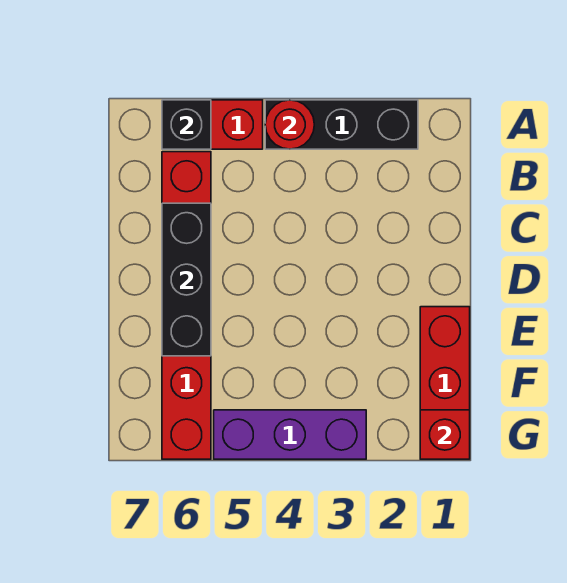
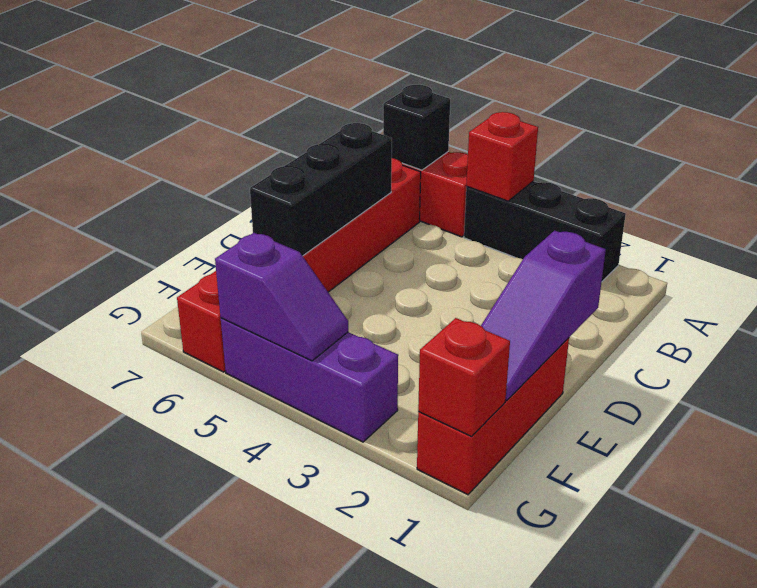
red round brick A4 level 2 -> red brick A4 level 2
none -> purple slope D1:F1 level 2 top D
none -> purple slope G4:G5 level 2 top 5

